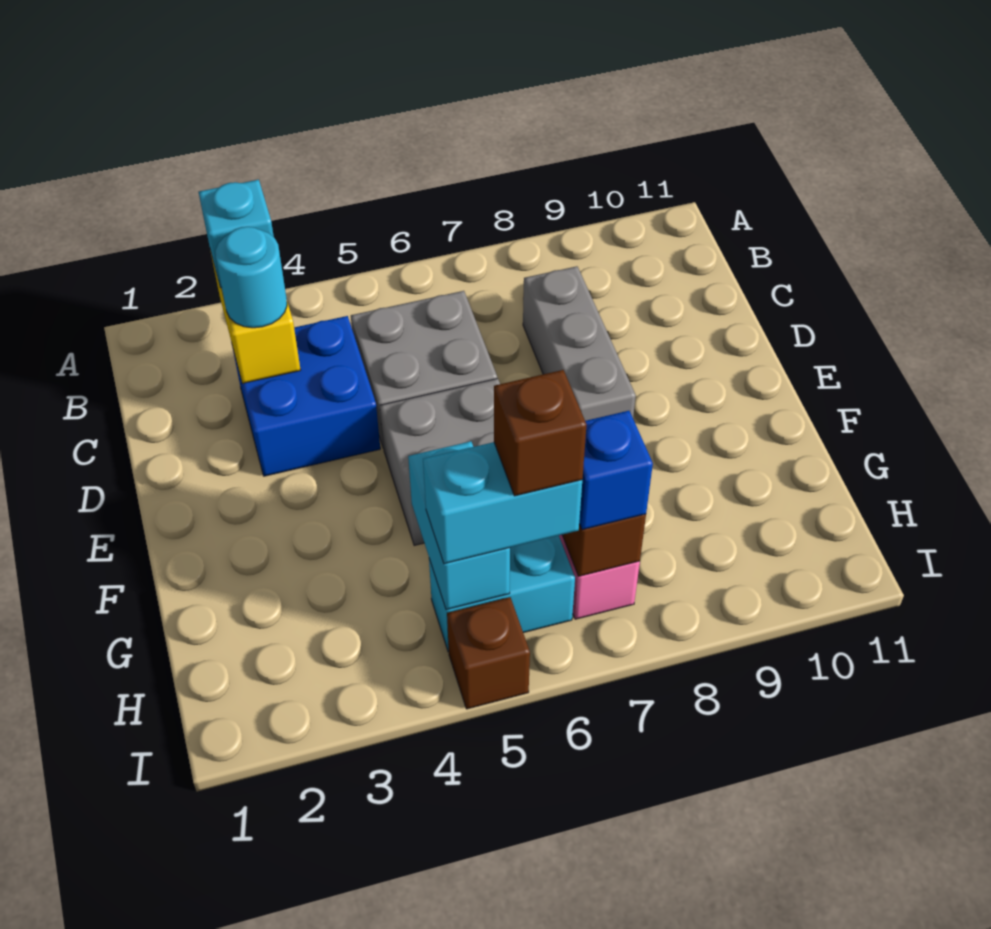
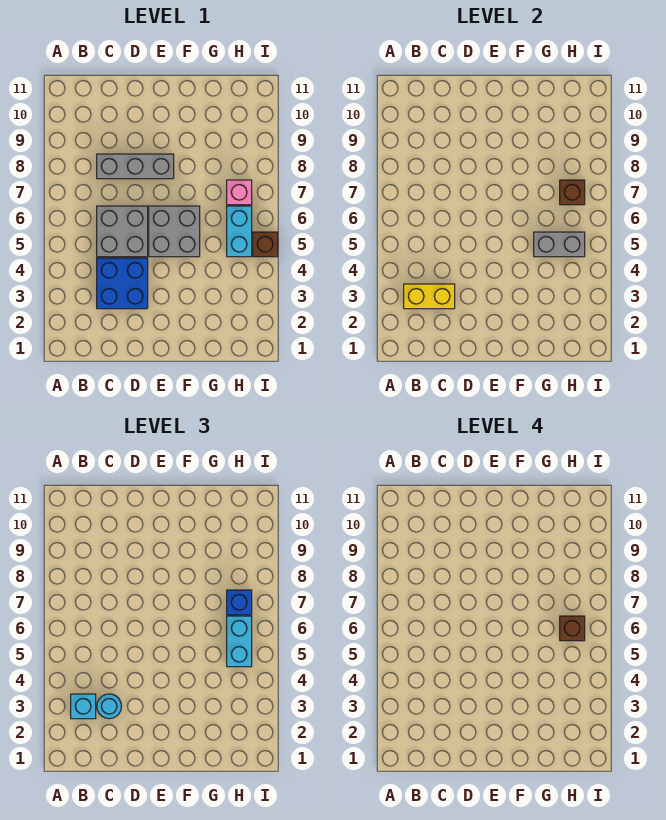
cyan brick G5:H5 level 2 -> grey brick G5:H5 level 2

